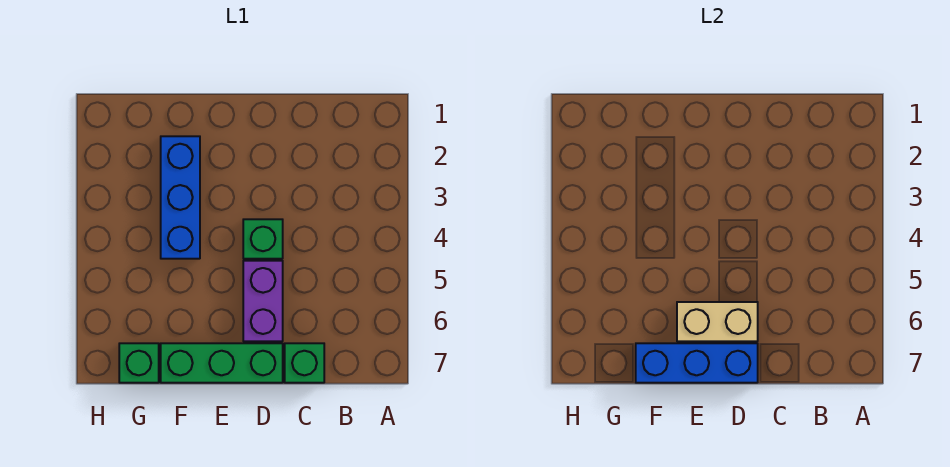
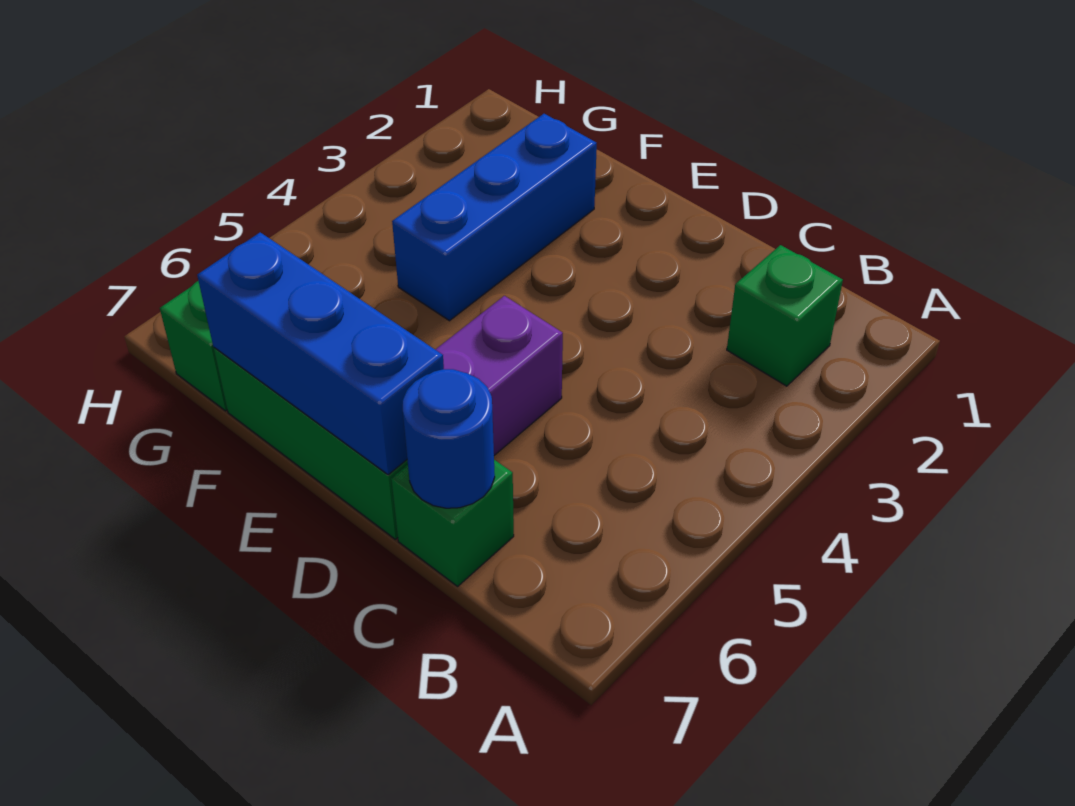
none -> blue round brick C7 level 2
green brick D4 level 1 -> green brick B2 level 1
tan brick D6:E6 level 2 -> none

